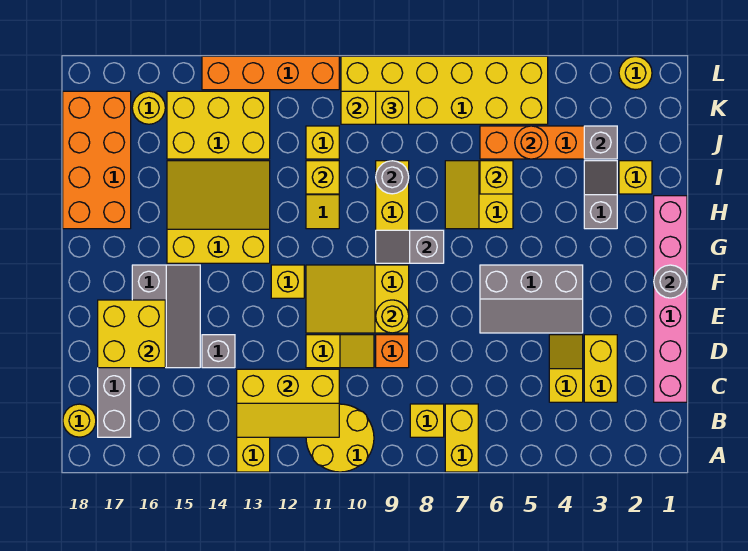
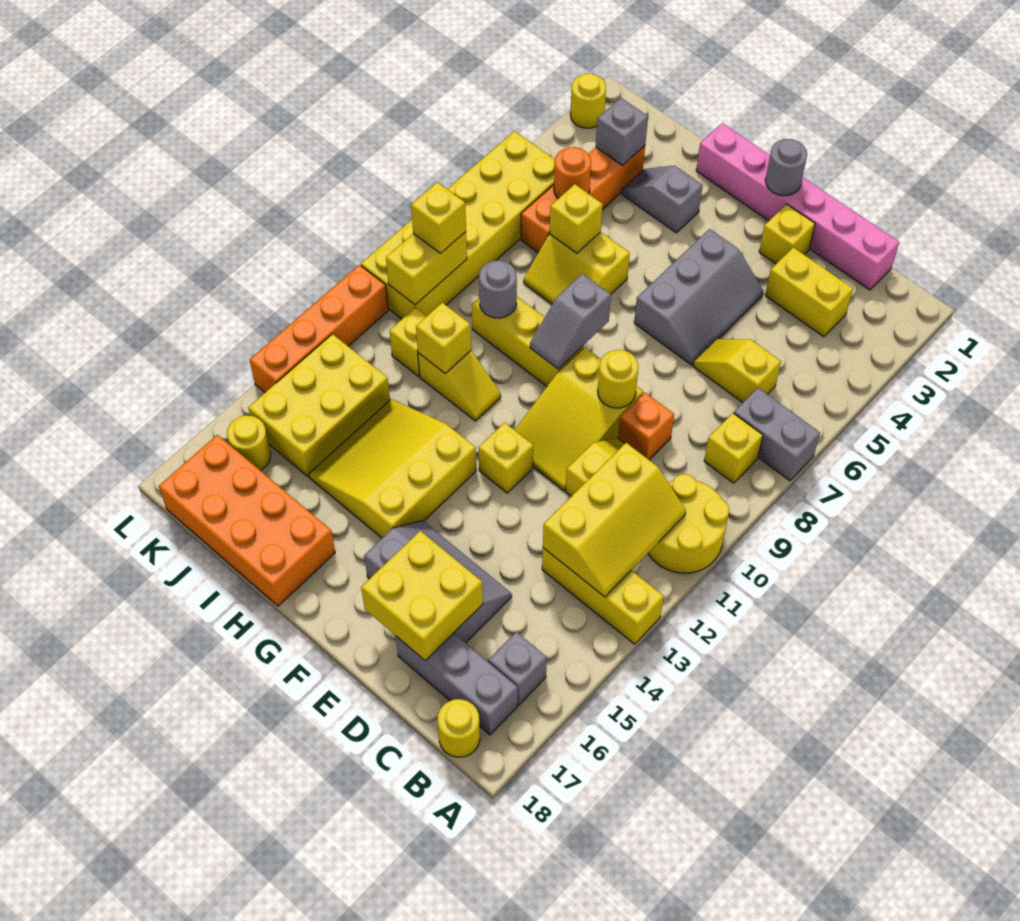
yellow brick A7:B7 level 1 -> grey brick A7:B7 level 1
yellow slope C4:D4 level 1 top C -> yellow slope C6:D6 level 1 top C
grey brick D14 level 1 -> grey brick B16 level 1
yellow brick I2 level 1 -> yellow brick E2 level 1

